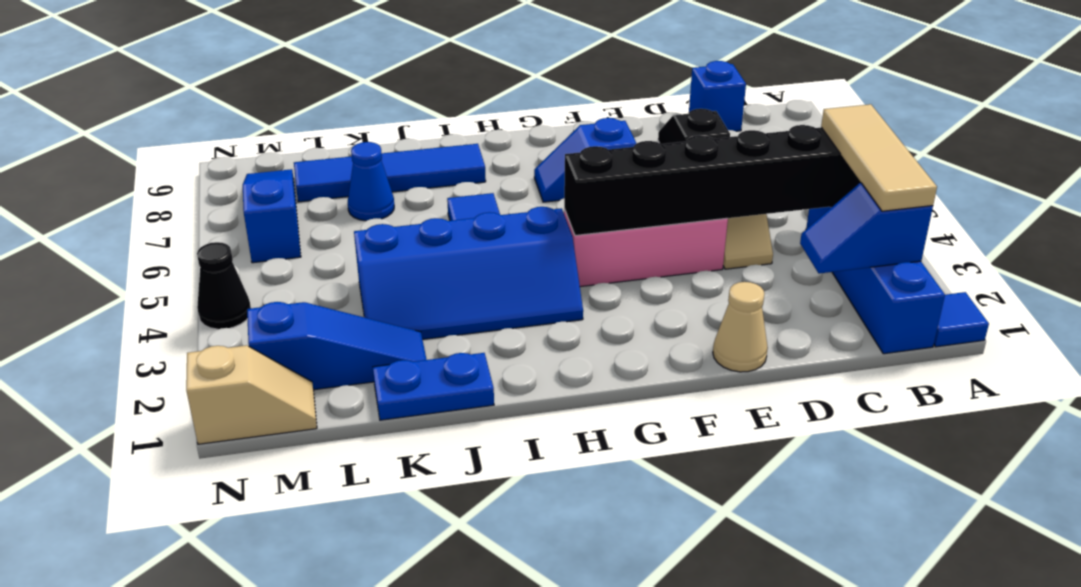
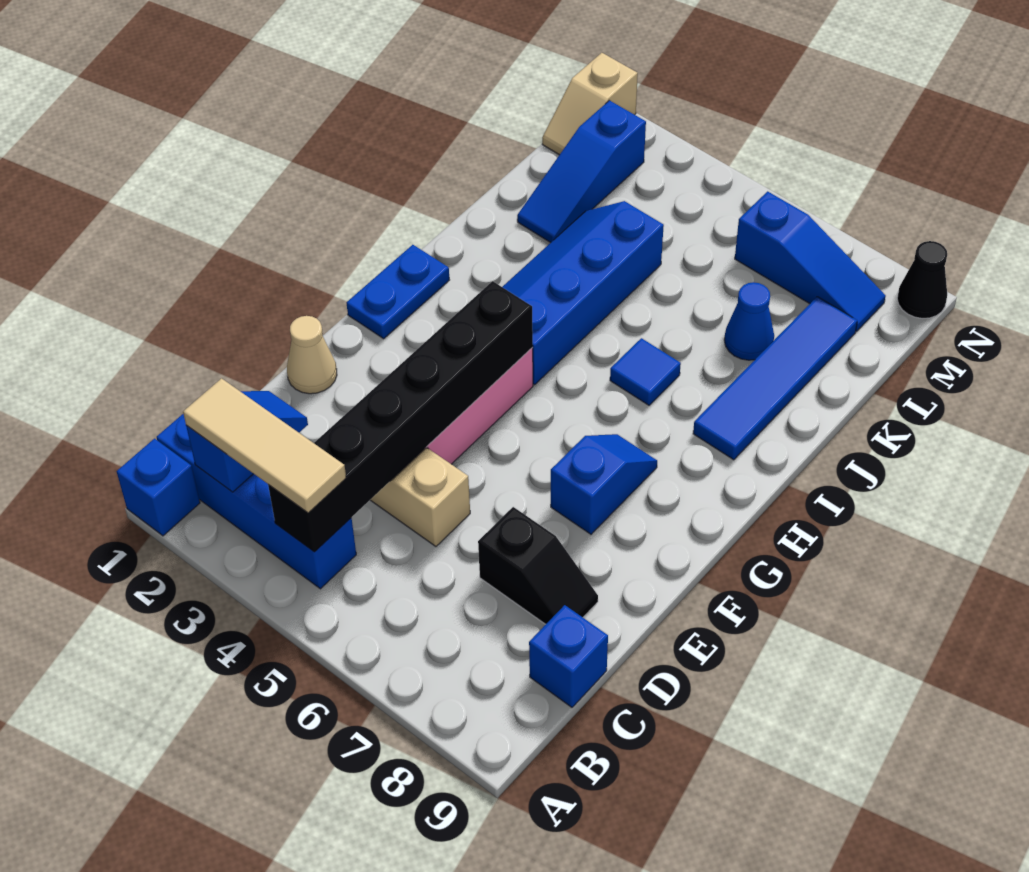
blue tile A1 level 1 -> blue brick A1 level 1
blue plate J1:K1 level 1 -> blue plate G1:H1 level 1
black cone N4 level 1 -> black cone N9 level 1

